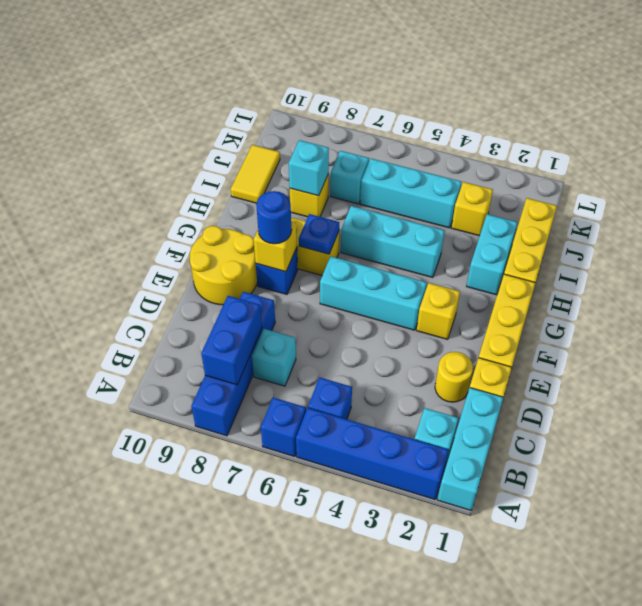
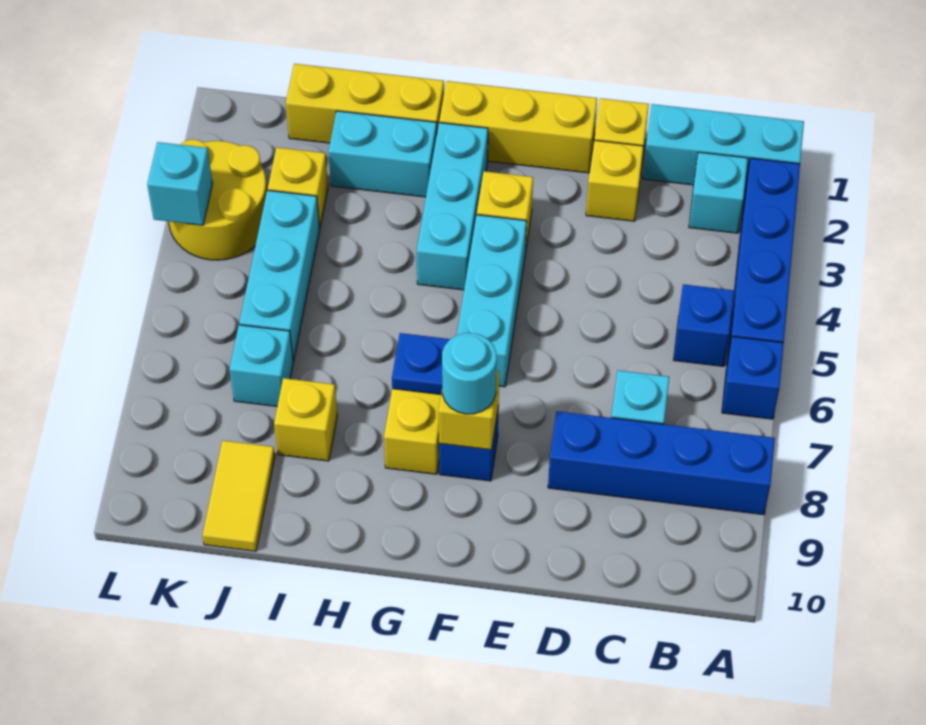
blue brick B8:C8 level 2 -> none
yellow round brick D2 level 1 -> yellow brick D2 level 1
yellow round brick E9:F10 level 1 -> yellow round brick K3:L4 level 1
blue round brick F8 level 3 -> cyan round brick F8 level 3
cyan brick H4:H6 level 1 -> cyan brick G2:G4 level 1
cyan brick I8 level 2 -> cyan brick L4 level 2
yellow tile I10:J10 level 1 -> yellow tile J9:J10 level 1

